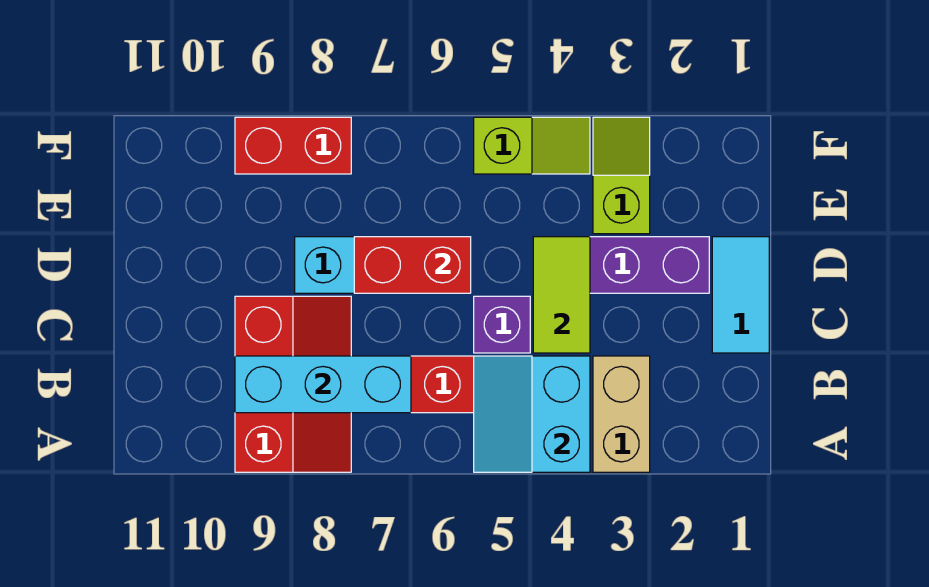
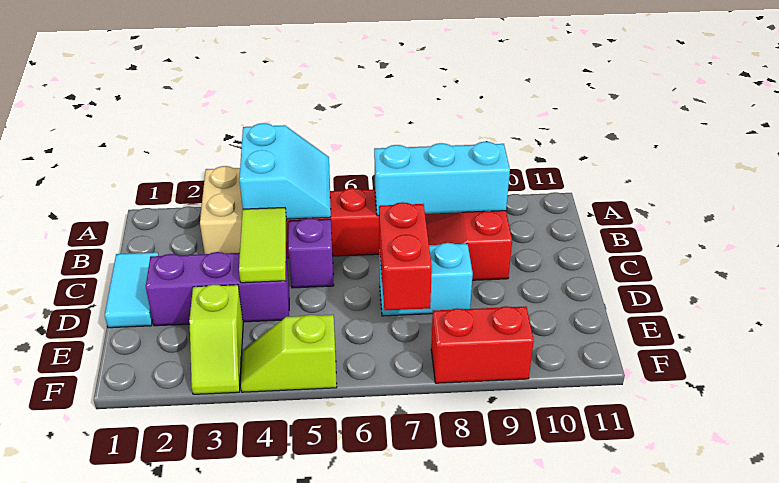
red brick D6:D7 level 2 -> red brick D7:E7 level 2

